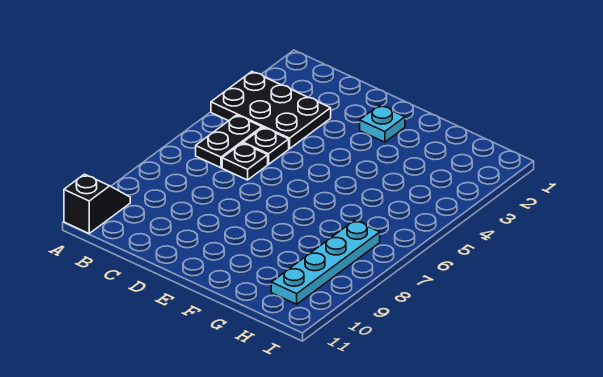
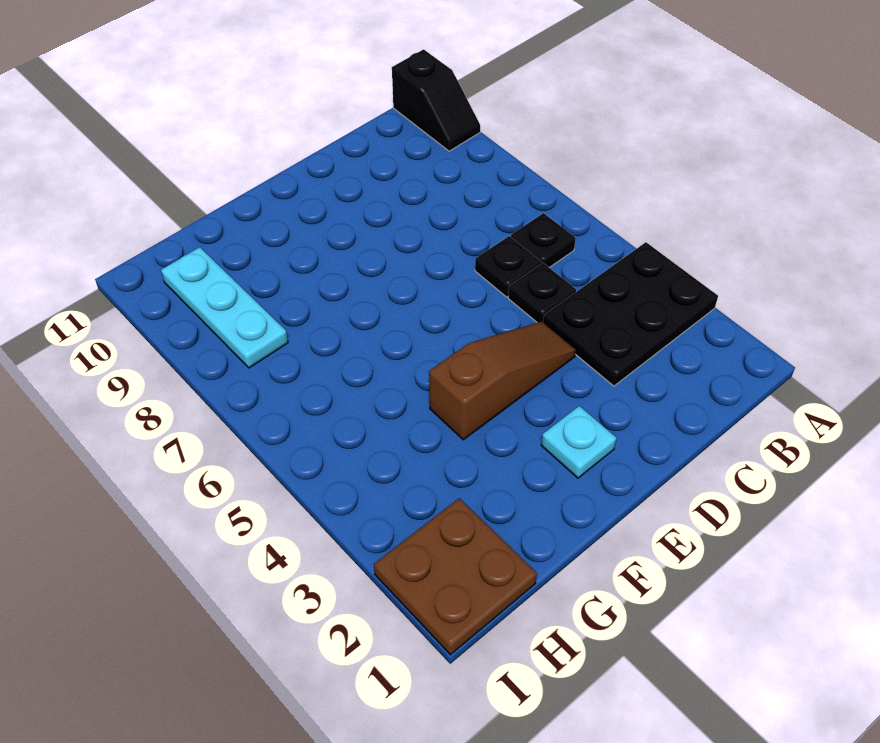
black plate B5:B6 level 1 -> black plate B6 level 1
none -> brown slope D4:F4 level 1 top F
none -> brown plate H1:I2 level 1
cyan plate H7:H10 level 1 -> cyan plate H8:H10 level 1

